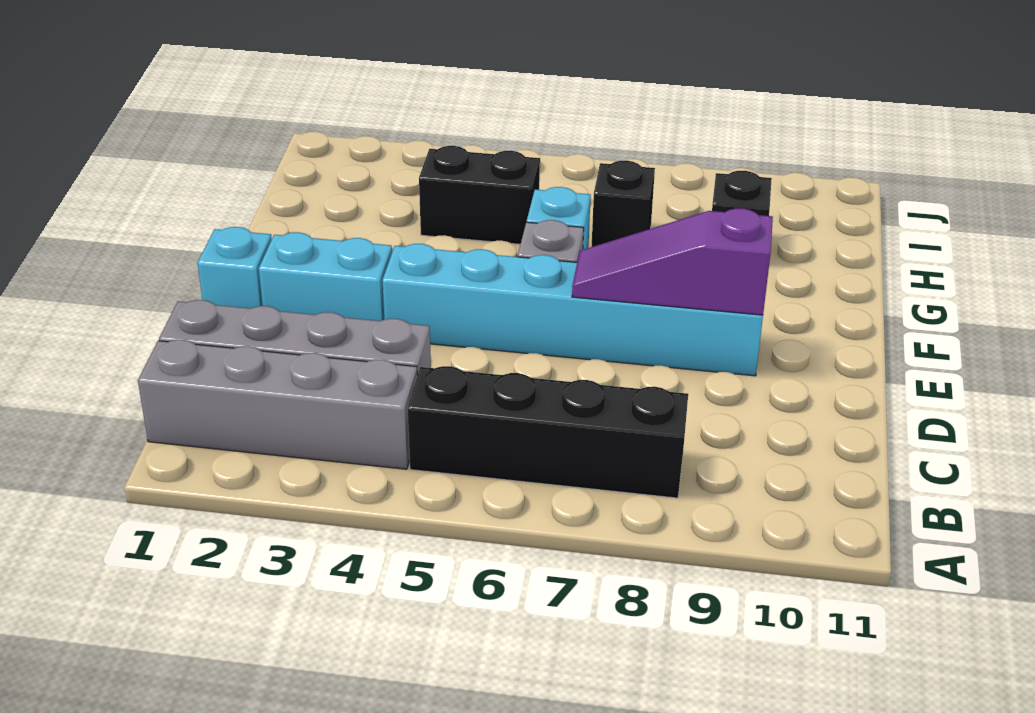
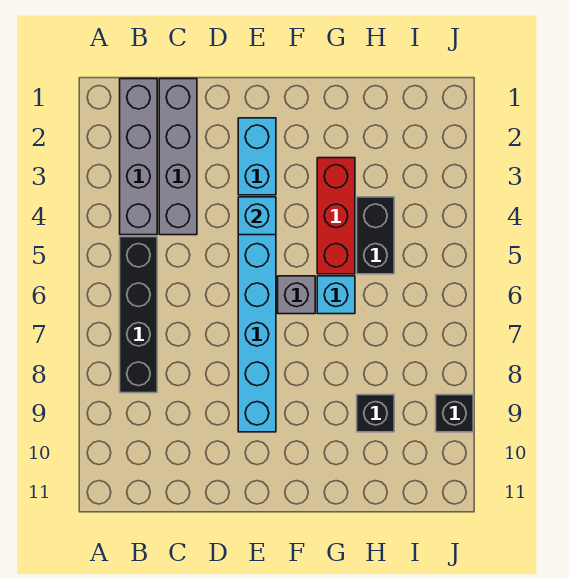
cyan brick E1 level 1 -> cyan brick E4 level 2
purple slope E7:E9 level 2 top 9 -> none
none -> red brick G3:G5 level 1
black brick H7 level 1 -> black brick J9 level 1

